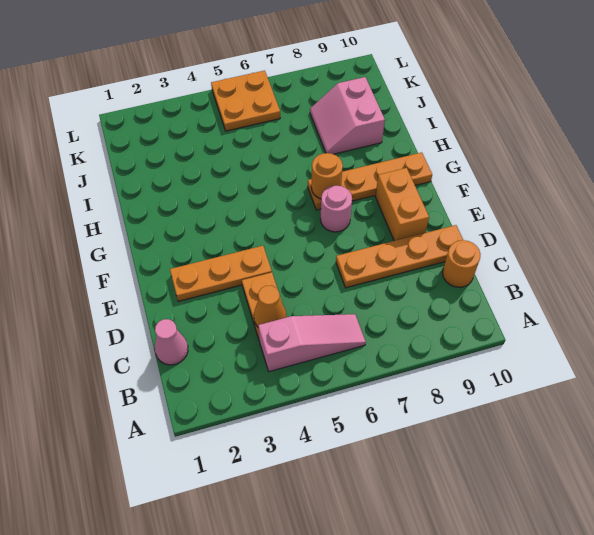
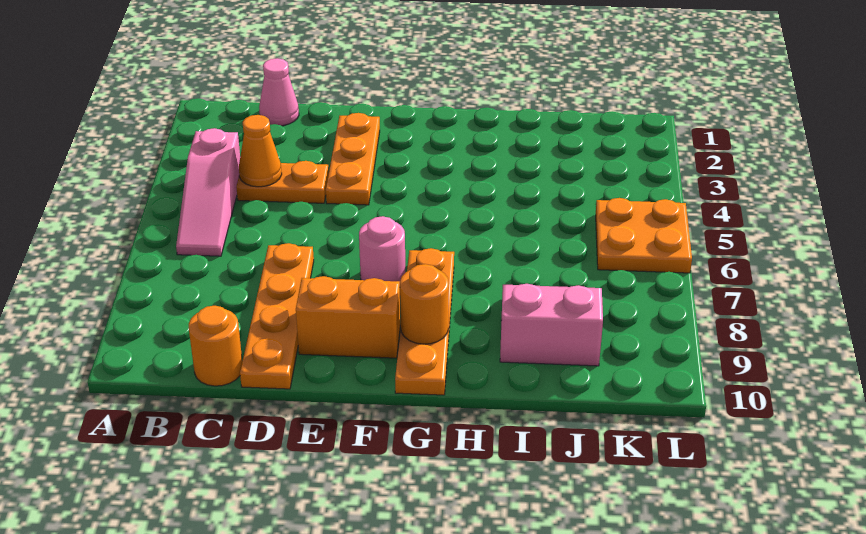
orange round brick G7 level 2 -> orange round brick G9 level 2

